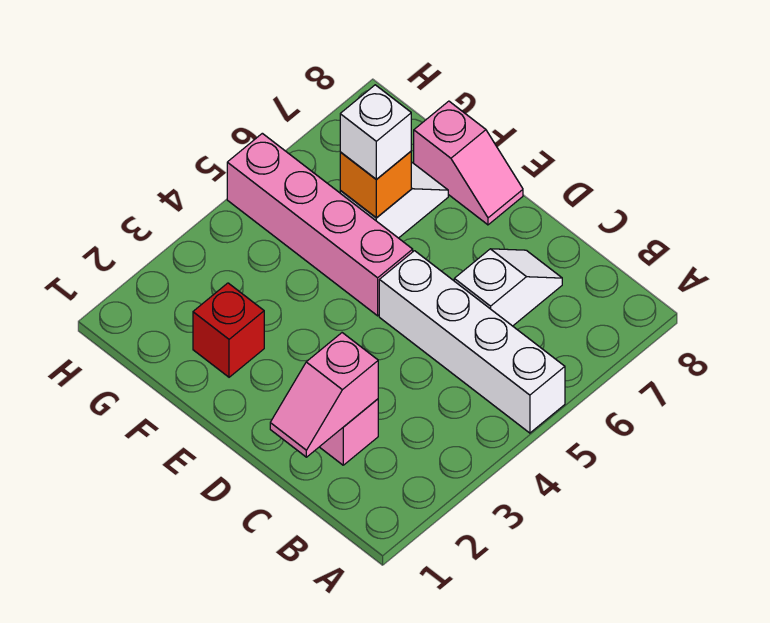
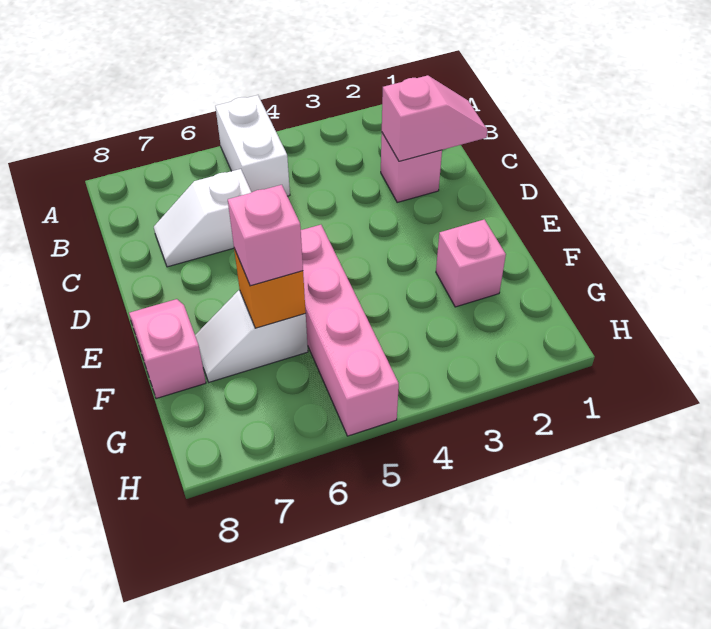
white brick A5:D5 level 1 -> white brick A5:B5 level 1
red brick F2 level 1 -> pink brick F2 level 1
white brick F6 level 3 -> pink brick F6 level 3

